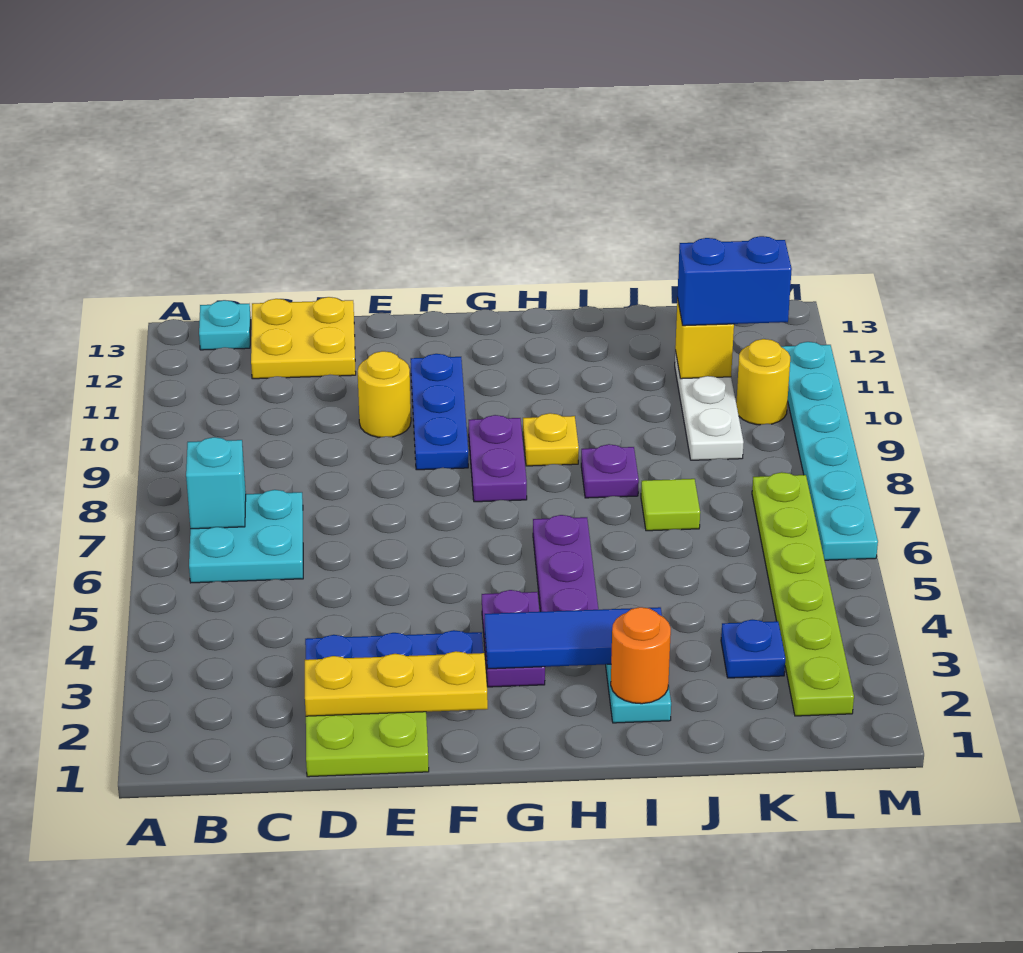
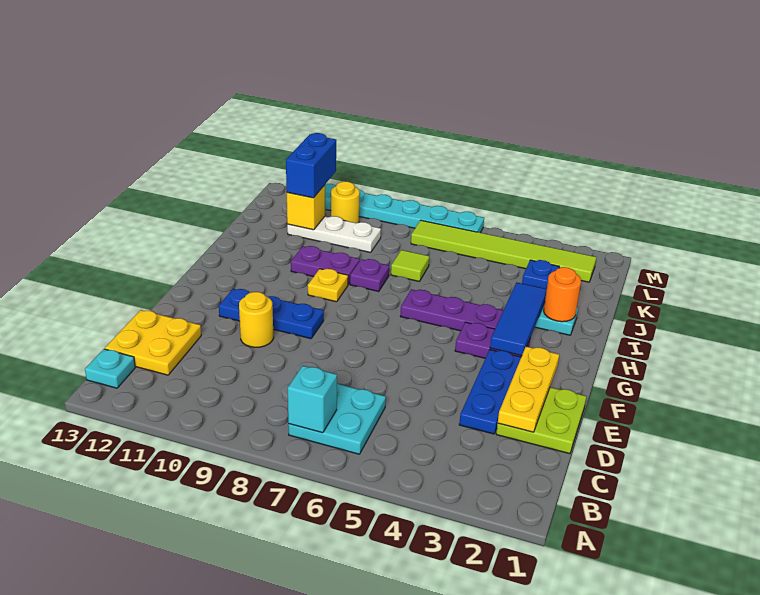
purple plate G8:G9 level 1 -> purple plate I9:I10 level 1
lime plate L2:L7 level 1 -> lime tile L2:L7 level 1

